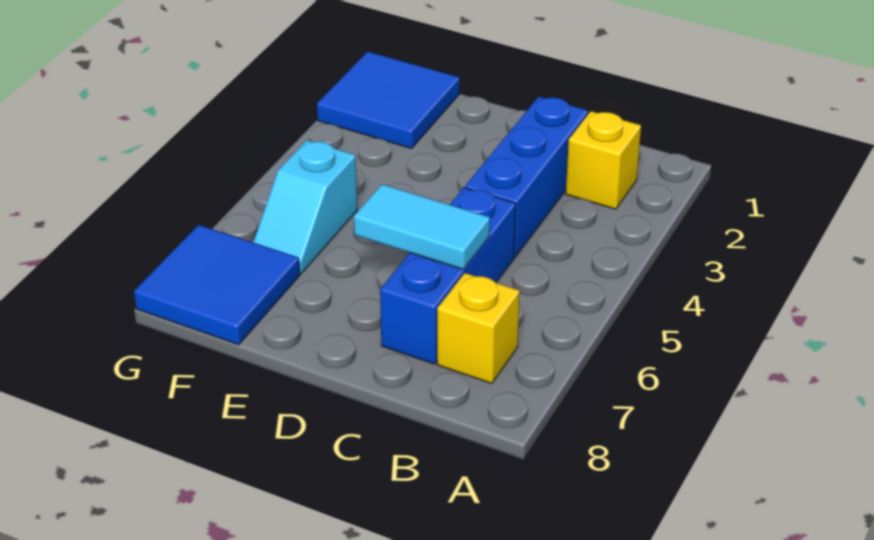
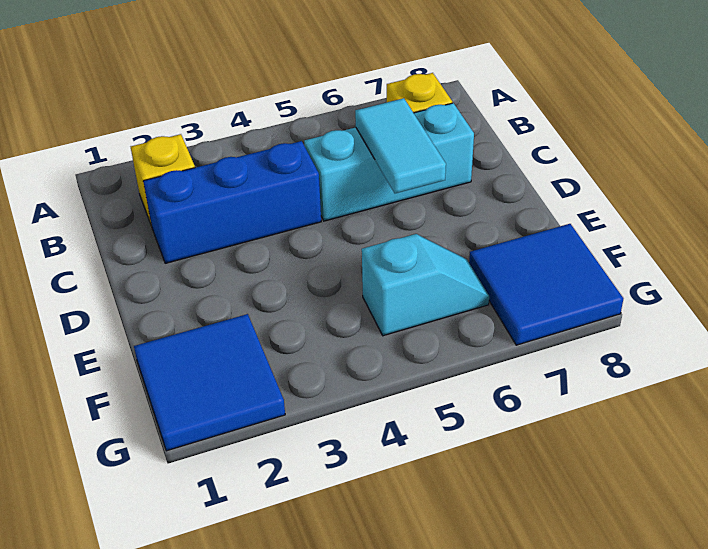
blue brick C5:C7 level 1 -> cyan brick C5:C7 level 1

